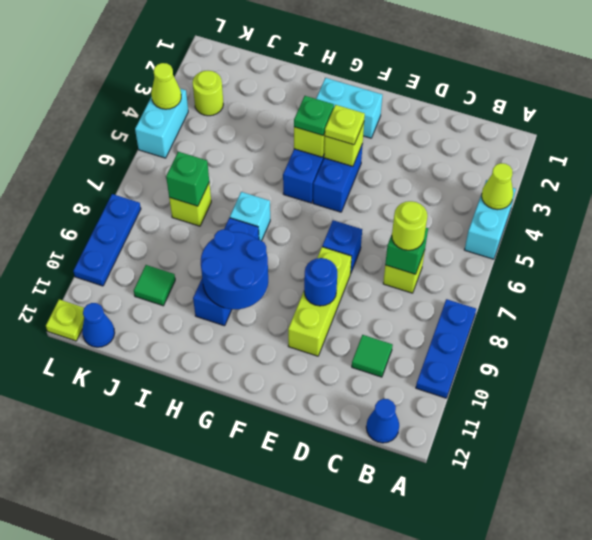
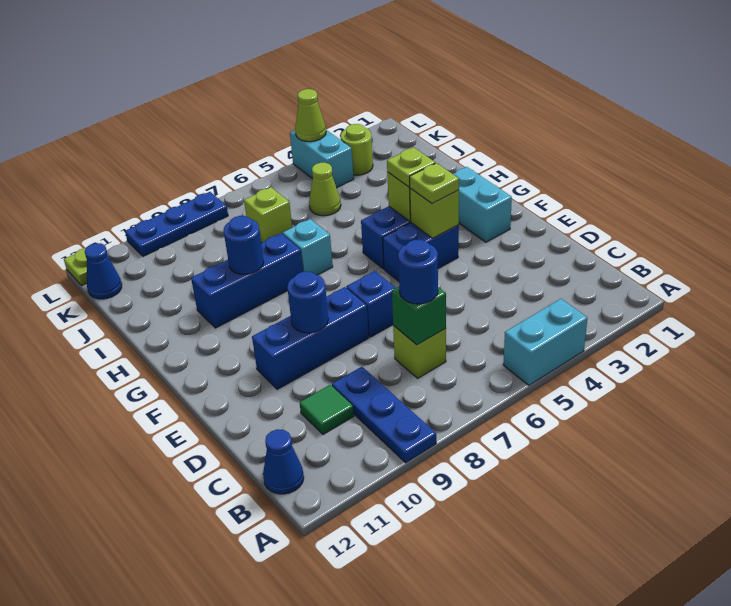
lime cone A4 level 2 -> lime cone J5 level 1
blue plate A8:A10 level 1 -> blue plate A9:C9 level 1
lime round brick C7 level 3 -> blue round brick C7 level 3
lime brick E8:E10 level 1 -> blue brick E8:E10 level 1
green plate G4 level 3 -> lime plate G4 level 3
blue round brick G9:H10 level 2 -> blue round brick H9 level 2
green brick J7 level 2 -> none
green tile J10 level 1 -> none
cyan brick L4:L5 level 1 -> cyan brick K4:L4 level 1

